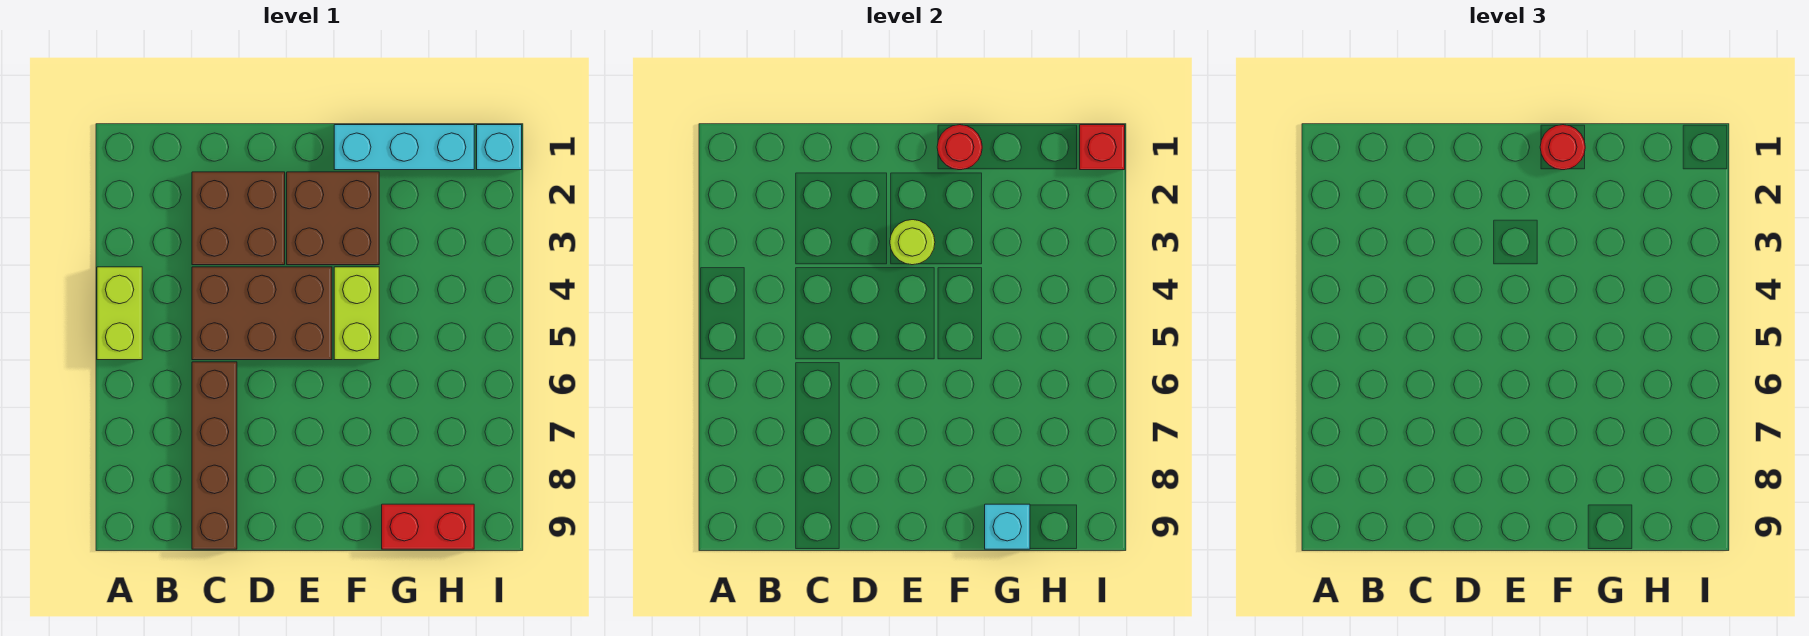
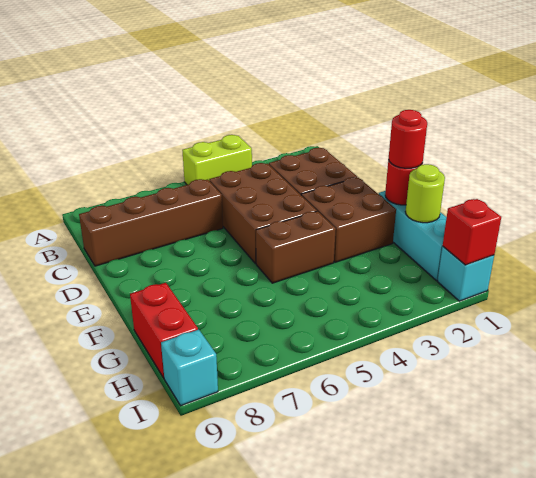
lime round brick E3 level 2 -> lime round brick G1 level 2
lime brick F4:F5 level 1 -> brown brick F4:F5 level 1
cyan brick G9 level 2 -> cyan brick I9 level 1

